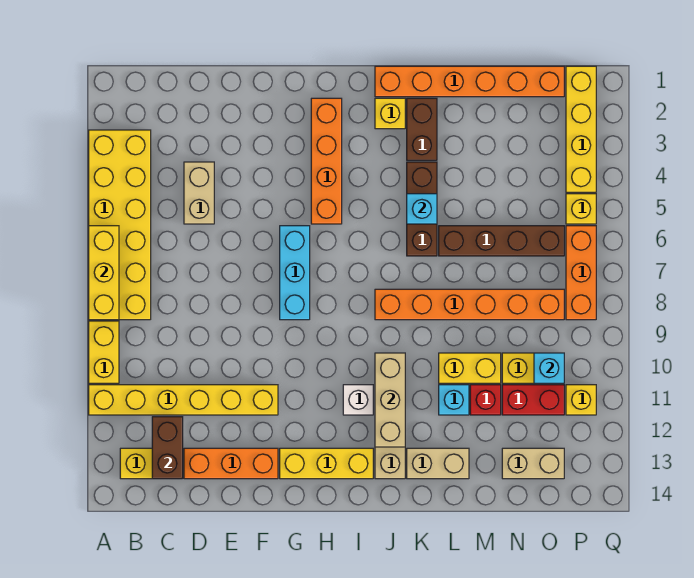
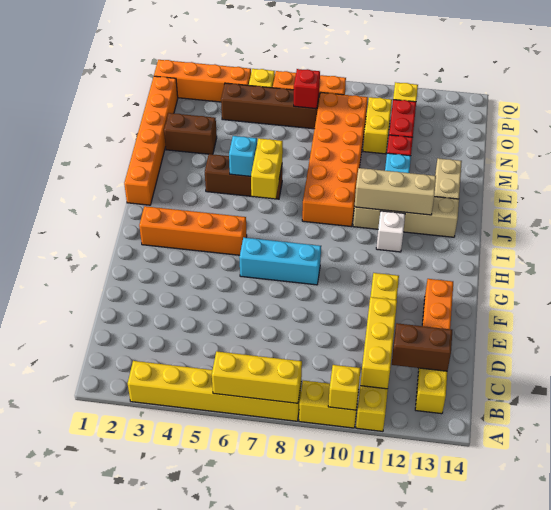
yellow brick A3:B8 level 1 -> yellow brick A3:A8 level 1
tan brick D4:D5 level 1 -> none
yellow brick G13:I13 level 1 -> yellow brick B11:D11 level 2
yellow brick J2 level 1 -> yellow brick A10 level 2
orange brick J8:O8 level 1 -> orange brick J8:O9 level 1
brown brick K2:K3 level 1 -> brown brick M2:M3 level 1
brown brick L6:O6 level 1 -> brown brick O4:O7 level 1
yellow brick L10:M10 level 1 -> yellow brick J6:K6 level 2
tan brick N13:O13 level 1 -> none
none -> red brick O7 level 2
cyan brick O10 level 2 -> none
yellow brick P1:P4 level 1 -> orange brick P1:P4 level 1

